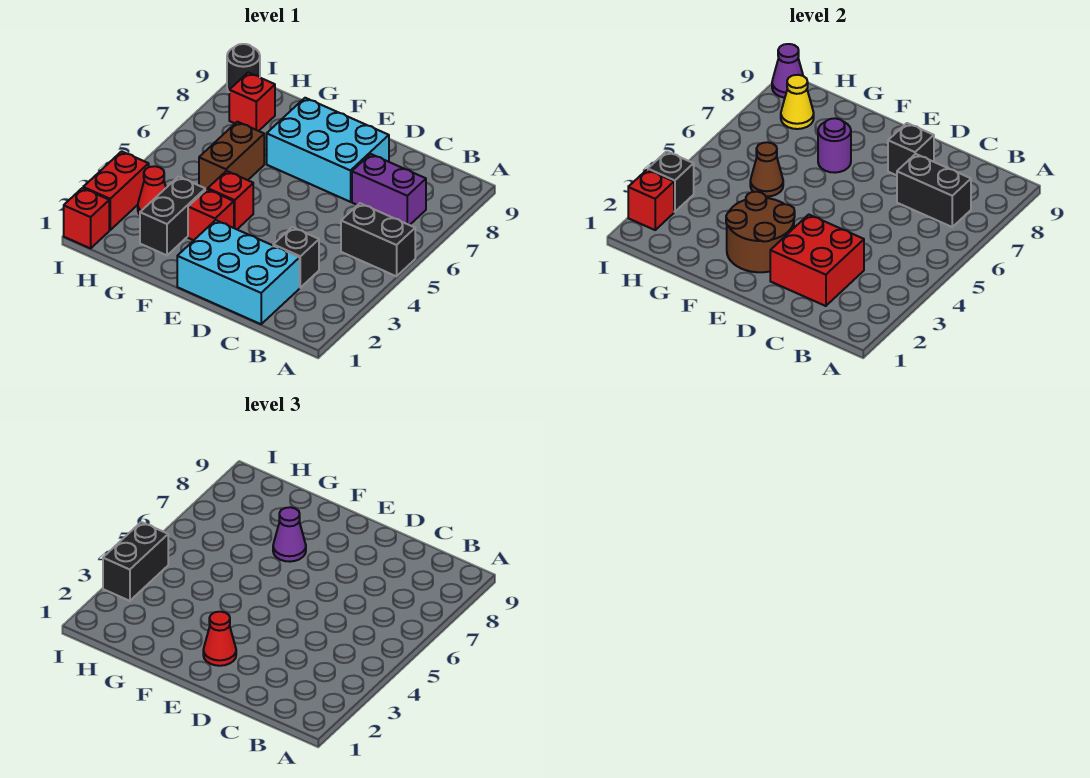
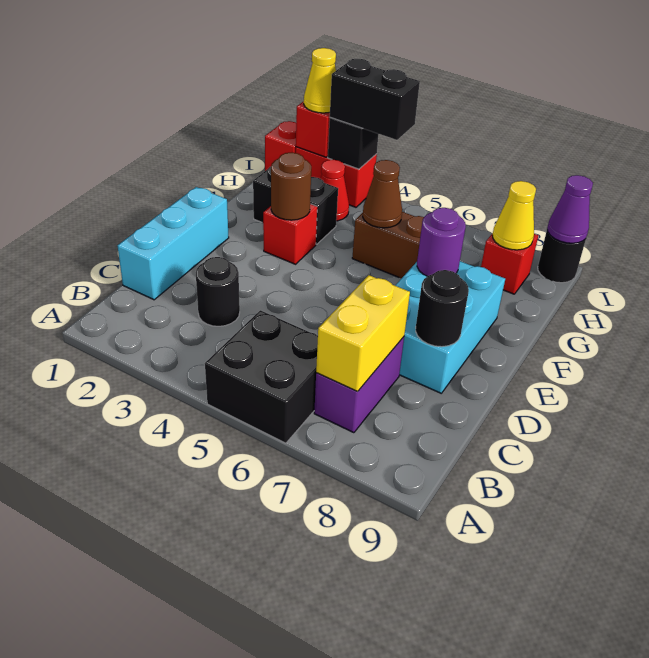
black brick A5:B5 level 1 -> black brick A5:B6 level 1
black brick B7:C7 level 2 -> yellow brick B7:C7 level 2
cyan brick C1:E2 level 1 -> cyan brick C1:E1 level 1
red brick C2:D3 level 2 -> none
black brick C3 level 1 -> black round brick C3 level 1
black brick D8 level 2 -> black round brick D8 level 2
brown round brick E2:F3 level 2 -> brown round brick F3 level 2
red cone E2 level 3 -> none
red brick F4 level 1 -> none
purple cone F7 level 3 -> none
none -> yellow cone I2 level 3

